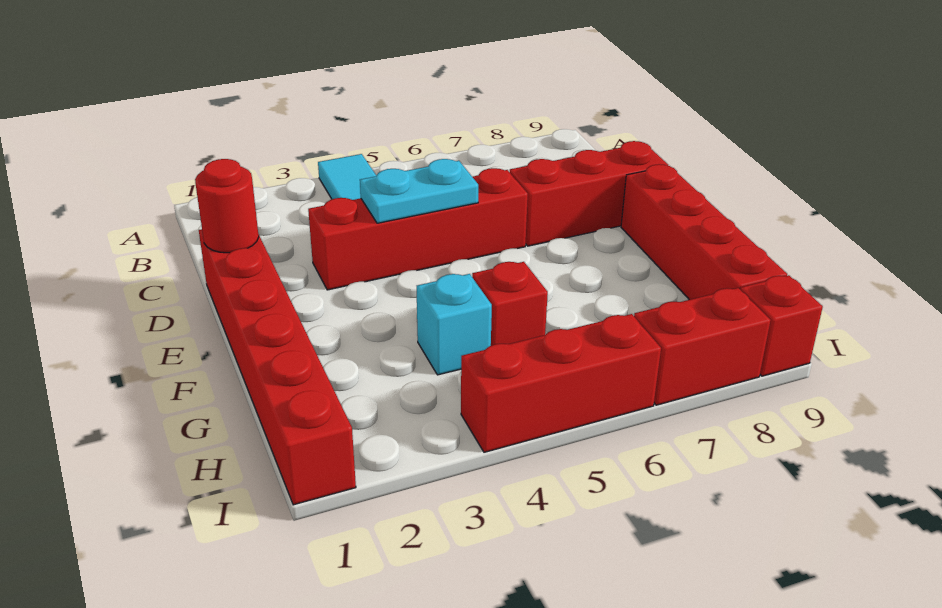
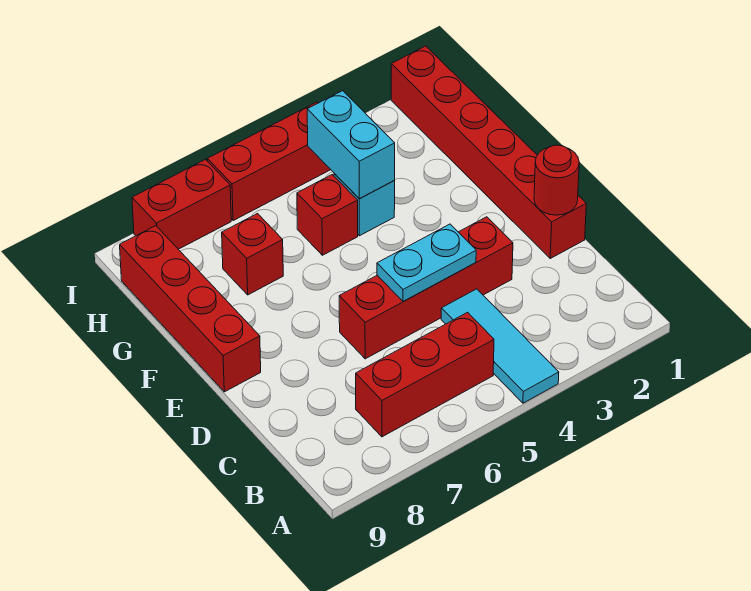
red brick D7:D9 level 1 -> red brick B5:B7 level 1
none -> cyan brick G4:H4 level 2
red brick I9 level 1 -> red brick G7 level 1

